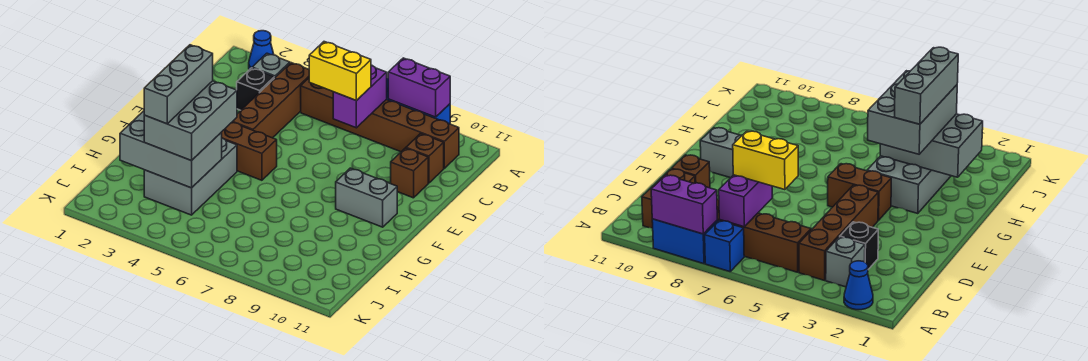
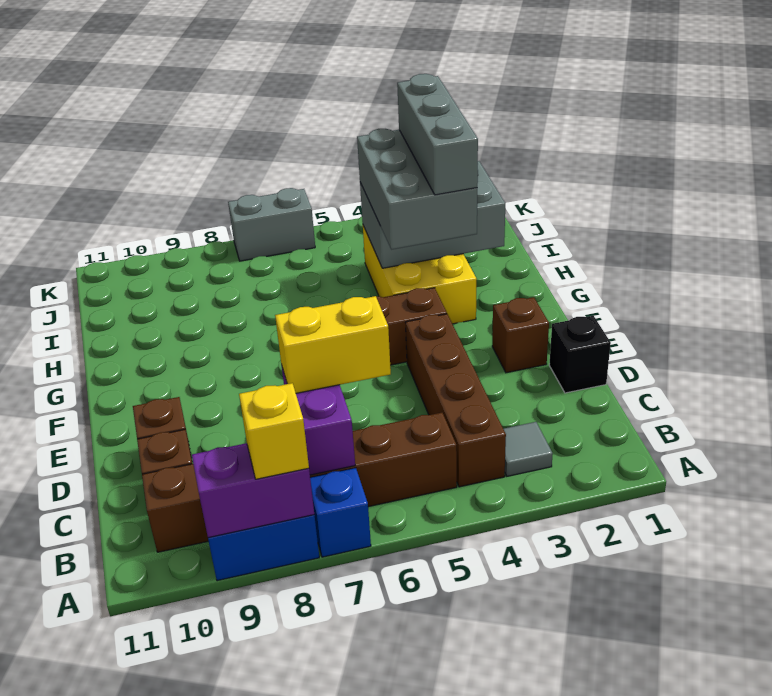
blue cone A2 level 1 -> none
none -> yellow brick A8 level 3
grey brick B3 level 1 -> grey tile B3 level 1
black brick C3 level 1 -> black brick D1 level 1
none -> brown brick E2 level 1
grey brick F9:F10 level 1 -> grey brick K6:K7 level 1
grey brick G3:I4 level 1 -> yellow brick G3:I4 level 1

